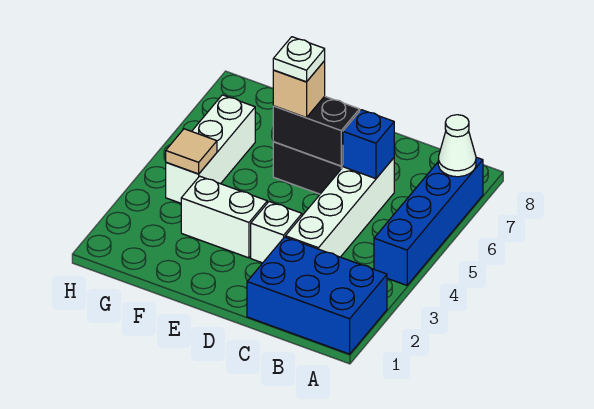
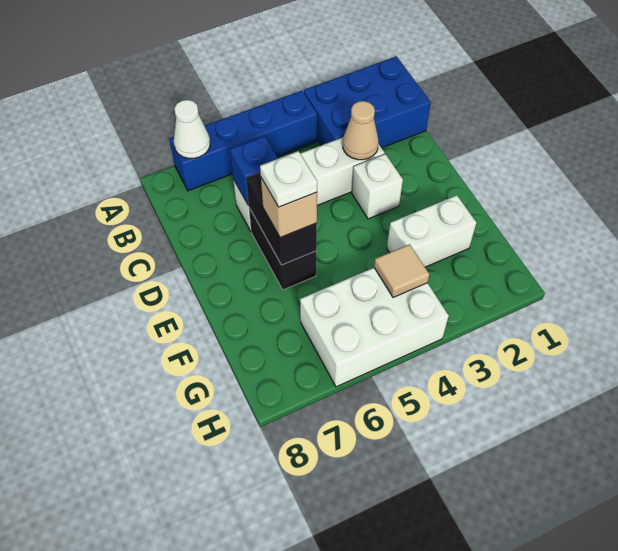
blue brick A1:C2 level 1 -> blue brick A1:B3 level 1
none -> tan cone C3 level 2
white brick E3:F3 level 1 -> white brick F2:F3 level 1
white brick G4:G6 level 1 -> white brick G4:H6 level 1

